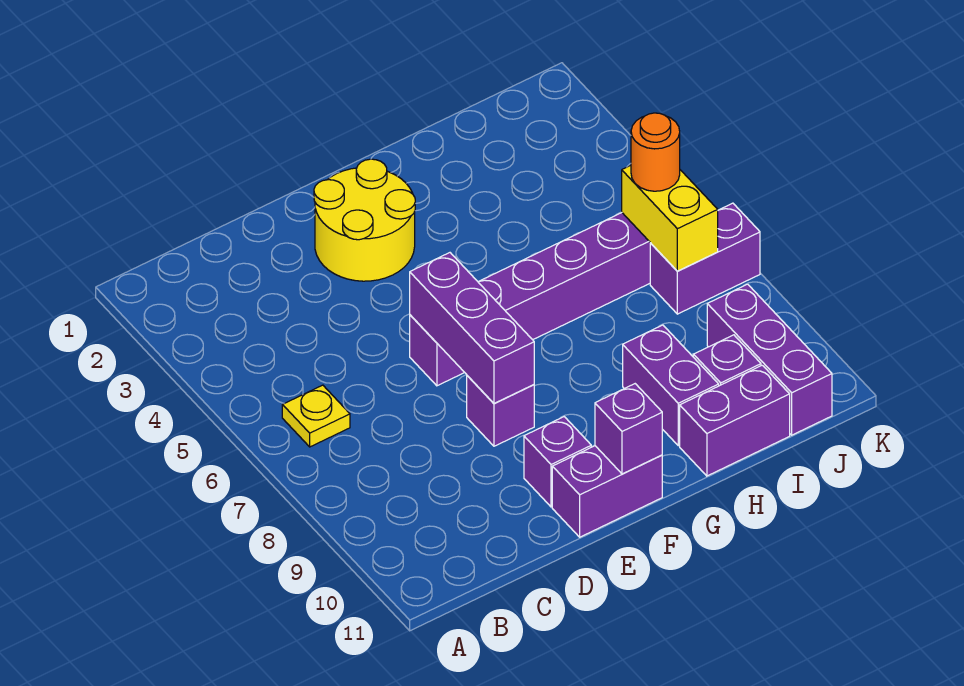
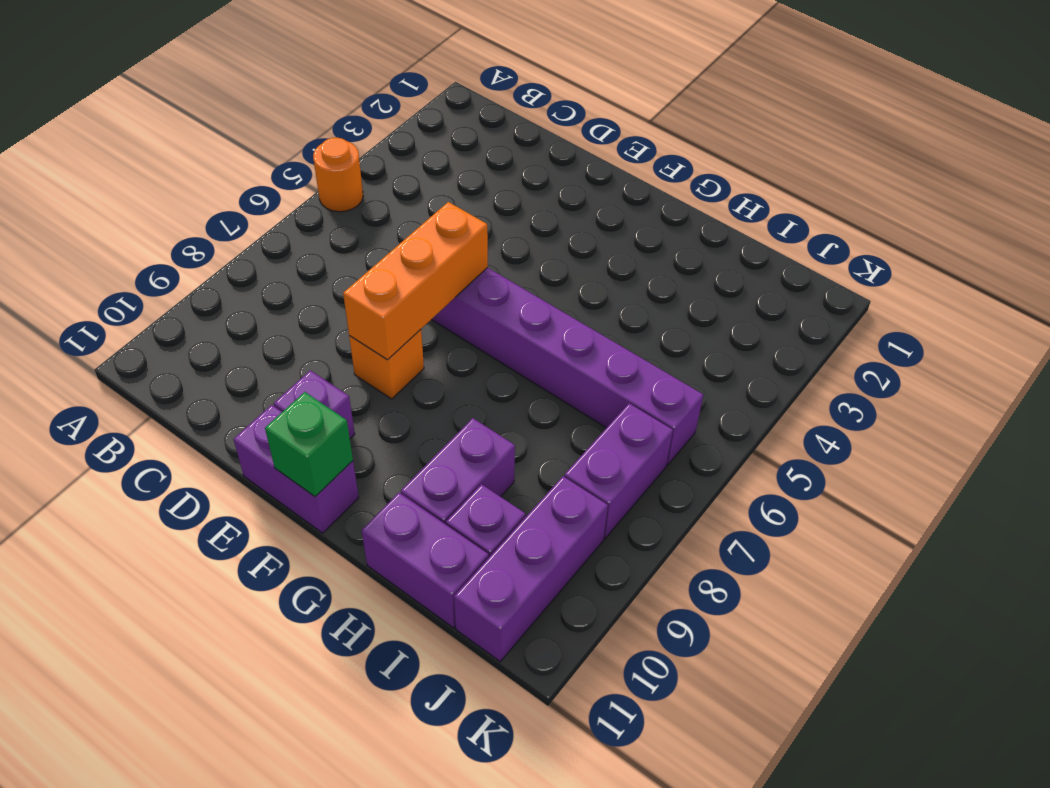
yellow plate B6 level 1 -> none
yellow round brick E2:F3 level 1 -> none
purple brick E6:E8 level 2 -> orange brick E6:E8 level 2
purple brick E8 level 1 -> orange brick E8 level 1
purple brick F11 level 2 -> green brick F11 level 2
yellow brick J6:J7 level 2 -> none
orange round brick J6 level 3 -> orange round brick A5 level 1
purple brick J7:K7 level 1 -> purple brick J7:J8 level 1

